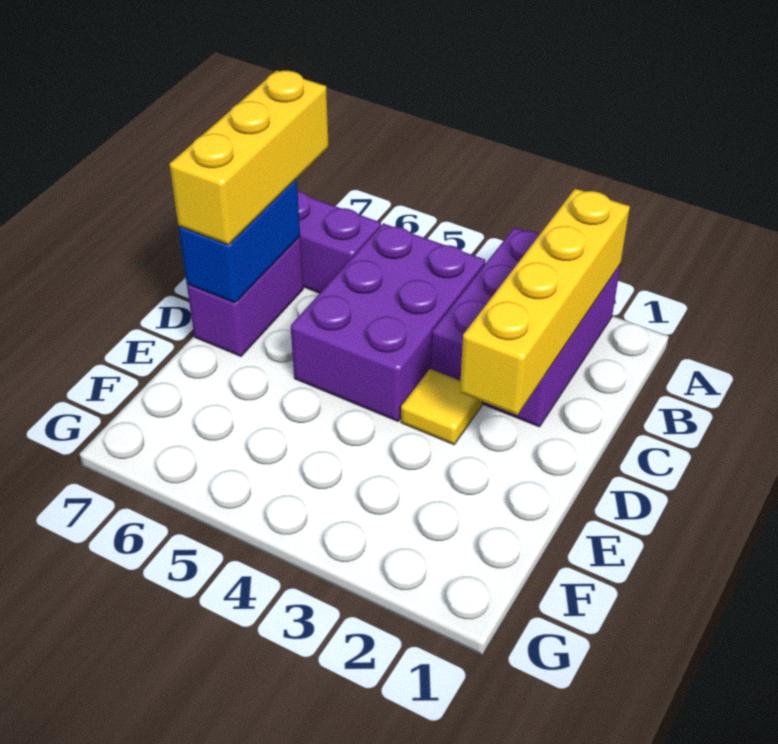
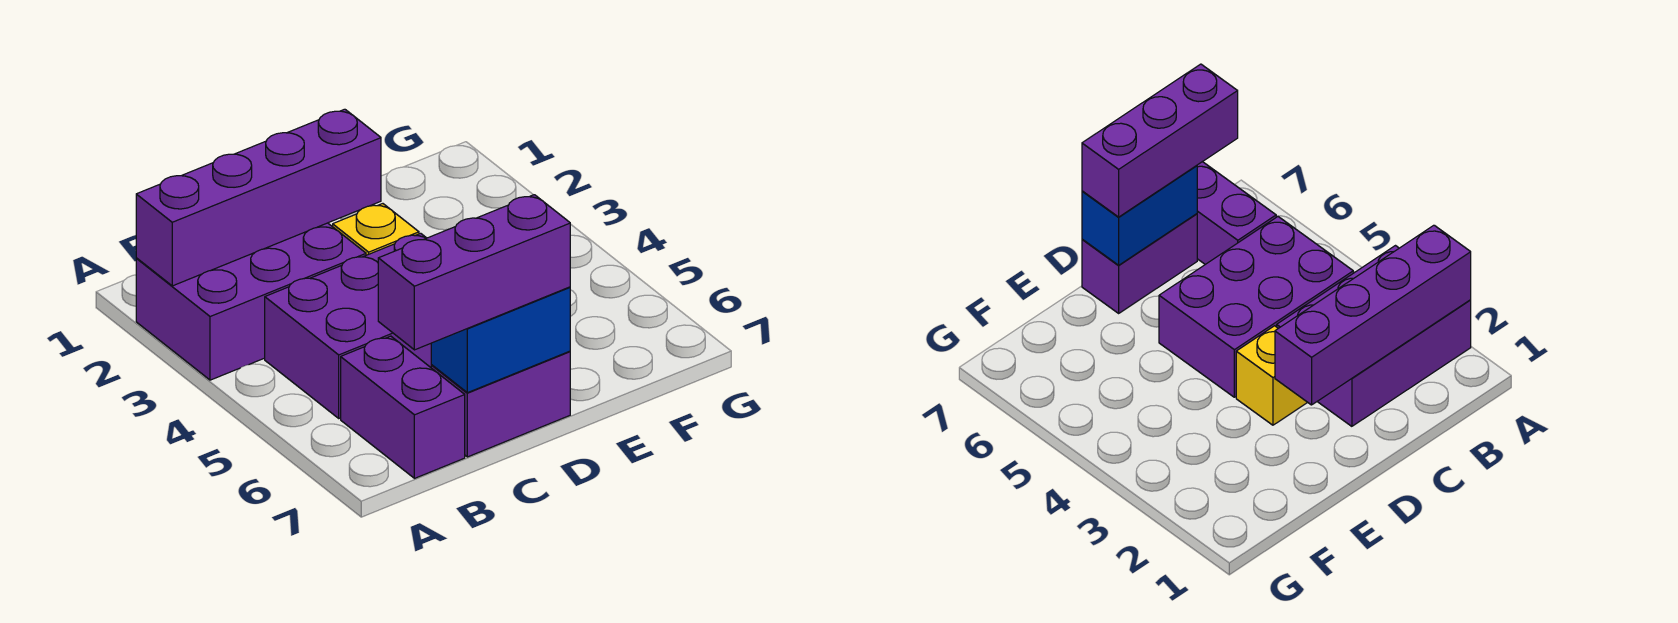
yellow brick A2:D2 level 2 -> purple brick A2:D2 level 2
yellow brick B7:D7 level 3 -> purple brick B7:D7 level 3
yellow tile D3 level 1 -> yellow brick D3 level 1

